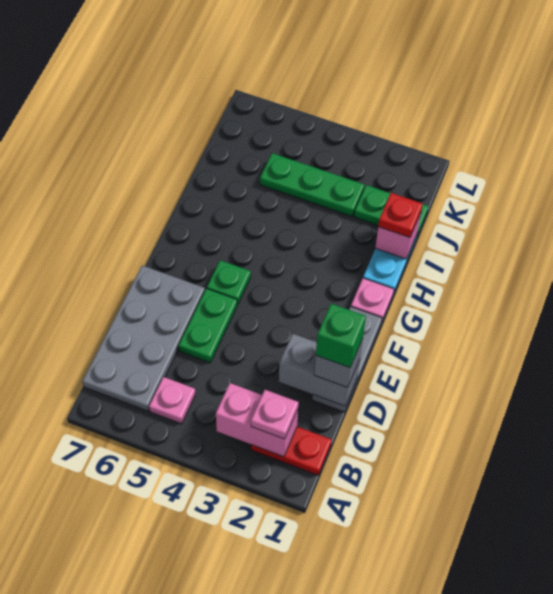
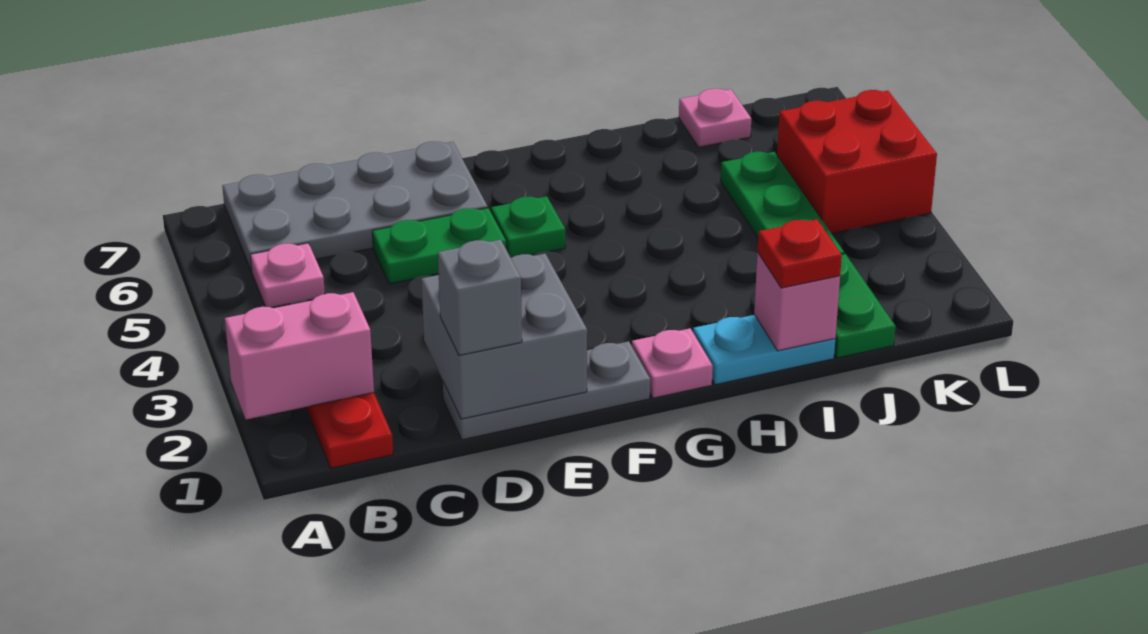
pink brick B2:B3 level 2 -> pink brick A2:B2 level 2
pink plate B2 level 3 -> pink plate J7 level 1
grey brick D1:D2 level 2 -> grey brick D1:E2 level 2
green brick D1 level 4 -> none
none -> red brick K4:L5 level 1

